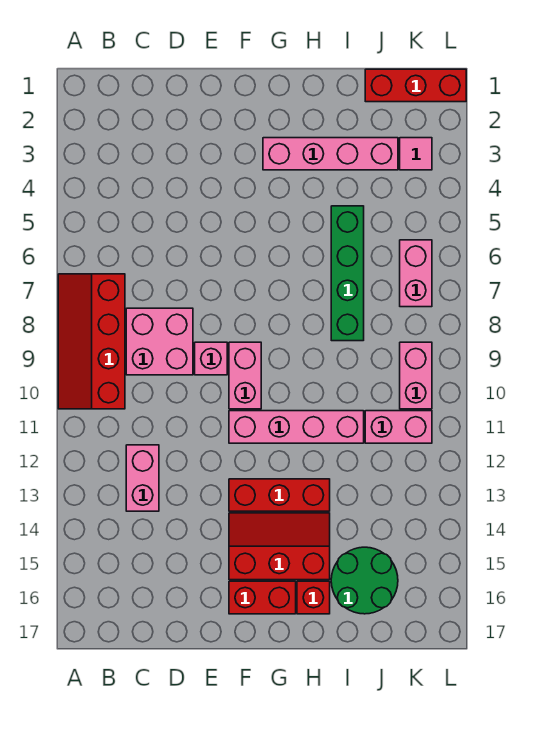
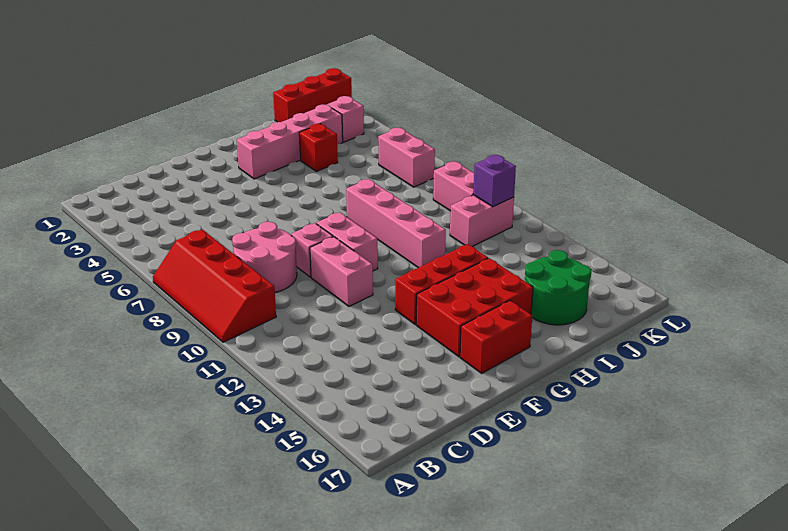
pink brick C8:D9 level 1 -> pink round brick C8:D9 level 1
pink brick C12:C13 level 1 -> pink brick E10:E11 level 1
pink brick F11:I11 level 1 -> pink brick H8:H11 level 1
red slope F14:H15 level 1 top 15 -> red brick F14:H15 level 1
red brick H16 level 1 -> red brick I4 level 1
green brick I5:I8 level 1 -> none
pink tile K3 level 1 -> pink brick K3 level 1
none -> purple brick K11 level 2

